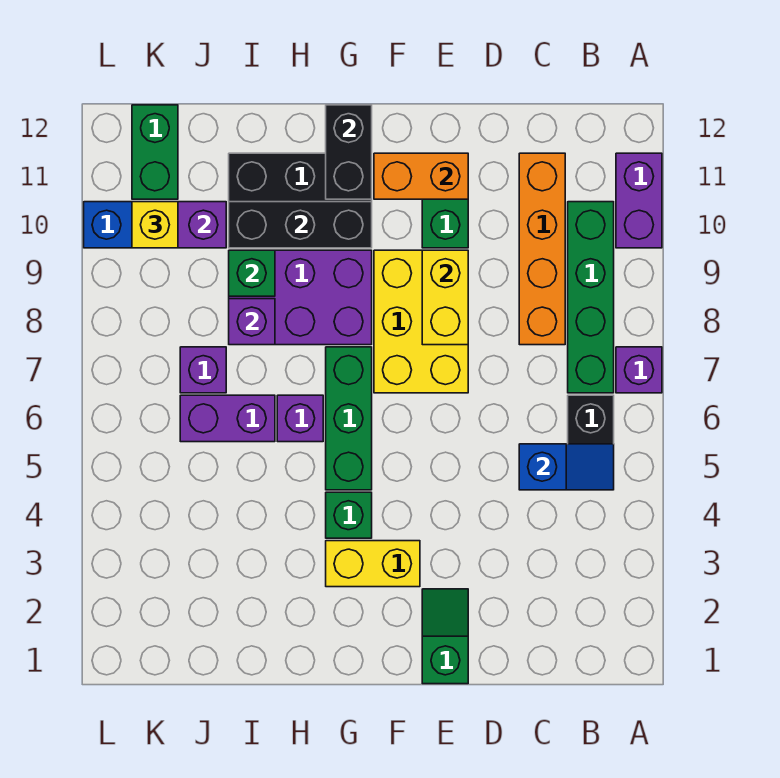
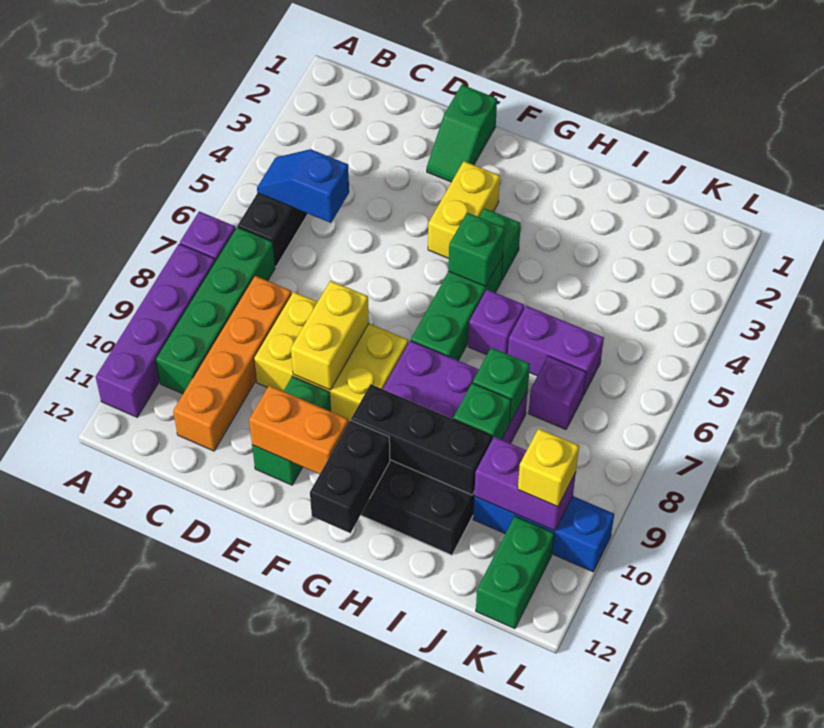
purple brick A10:A11 level 1 -> purple brick A8:A11 level 1
yellow brick E7:F9 level 1 -> yellow brick D8:F9 level 1
yellow brick F3:G3 level 1 -> yellow brick F3:F4 level 1
none -> green brick G5 level 2
purple brick I8 level 2 -> green brick I8 level 2

